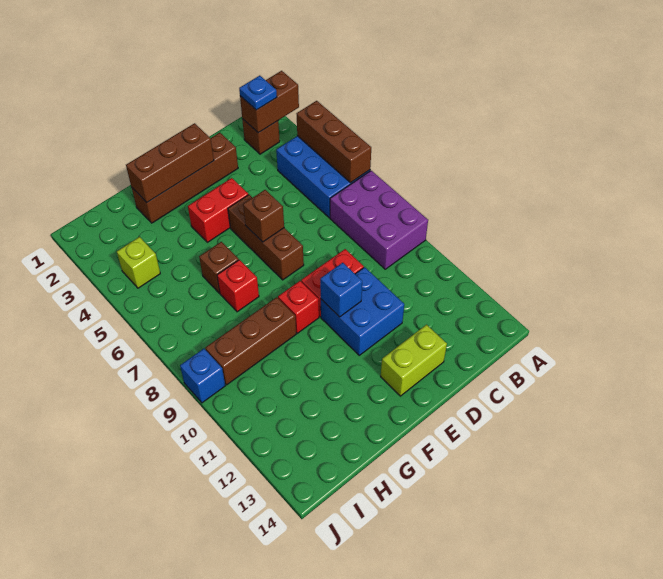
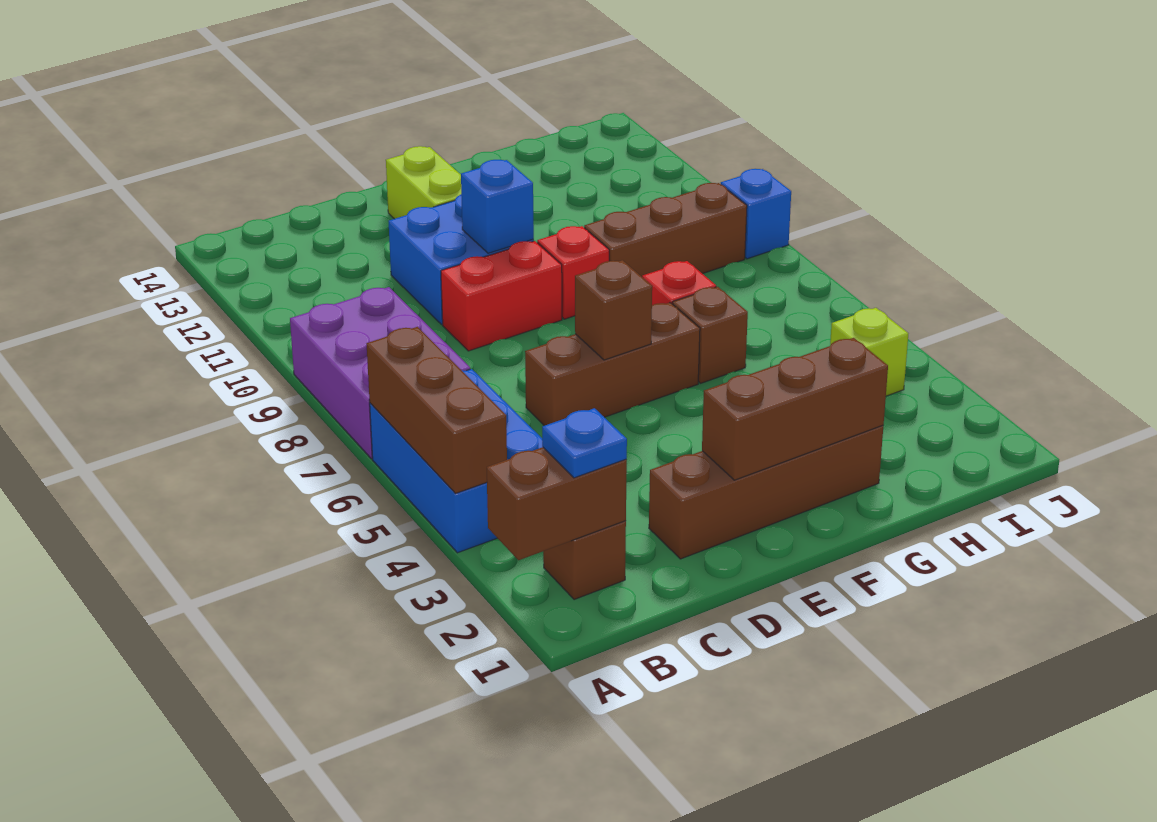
lime brick D13:E13 level 1 -> lime brick E12:E13 level 1
red brick E4:F4 level 1 -> none
brown brick E5:E7 level 1 -> brown brick D6:F6 level 1

